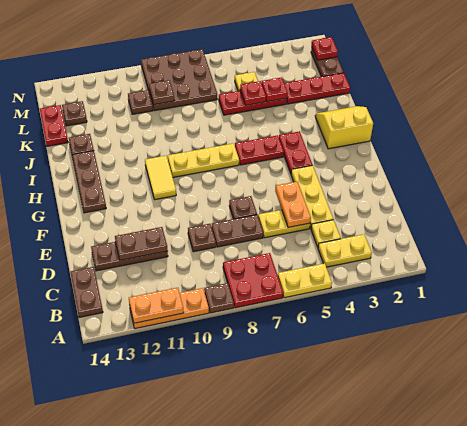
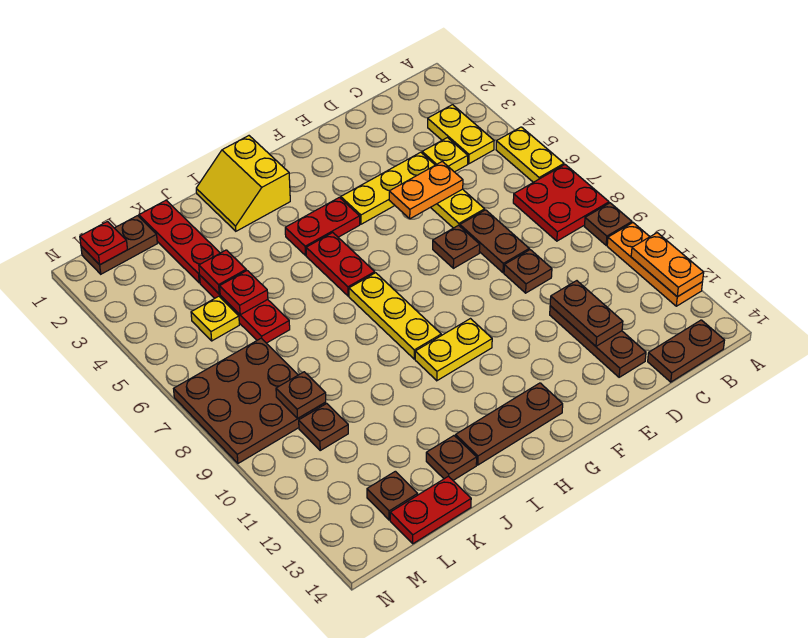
yellow tile G10:H10 level 1 -> yellow plate G10:H10 level 1

